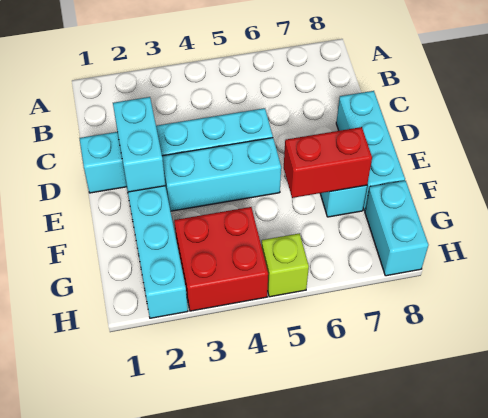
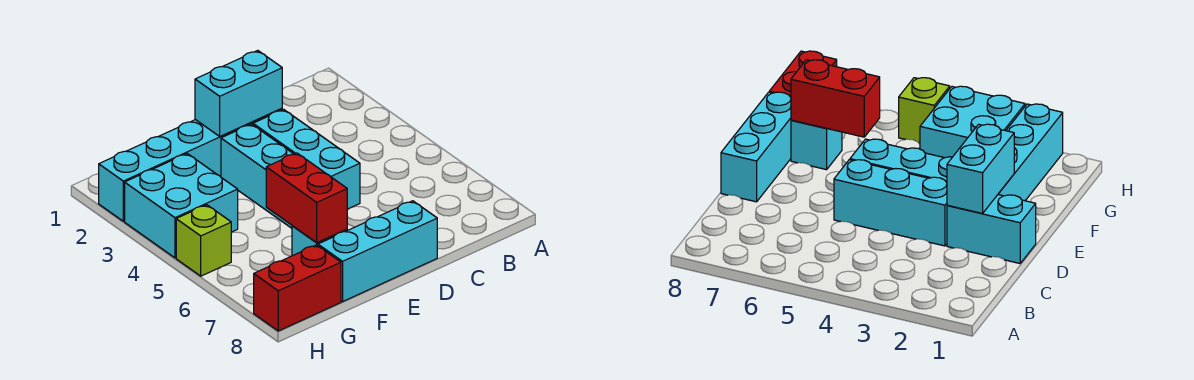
red brick G3:H4 level 1 -> cyan brick G3:H4 level 1
cyan brick G8:H8 level 1 -> red brick G8:H8 level 1

